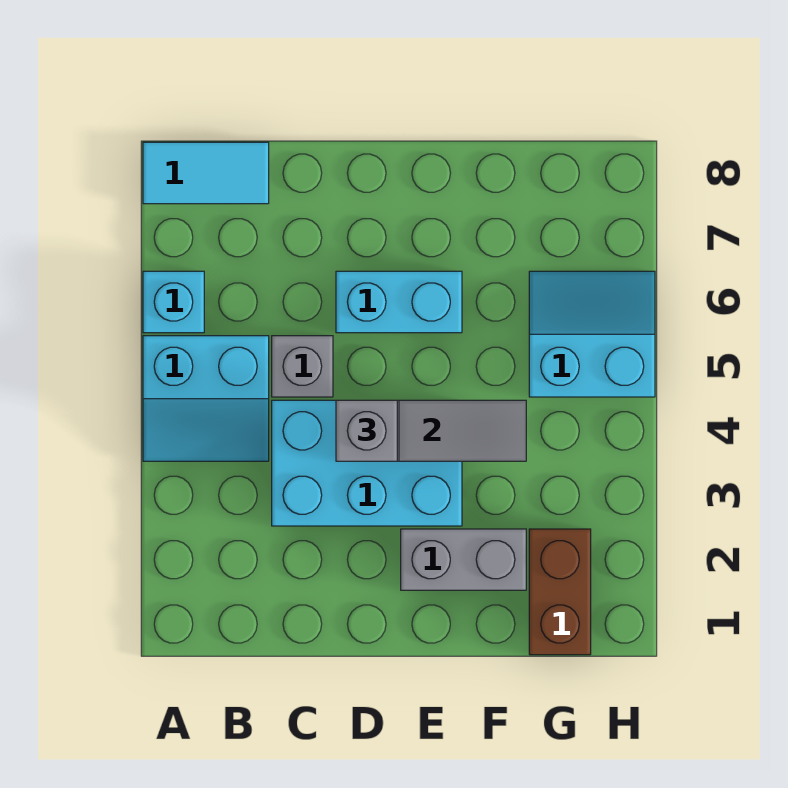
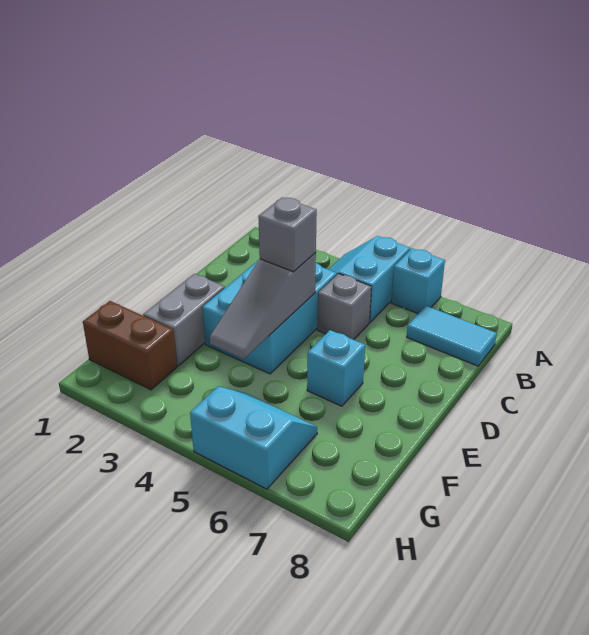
cyan tile A8:B8 level 1 -> cyan tile B7:B8 level 1
cyan brick D6:E6 level 1 -> cyan brick E6 level 1
cyan slope G5:H6 level 1 top 5 -> cyan slope G5:H6 level 1 top H

